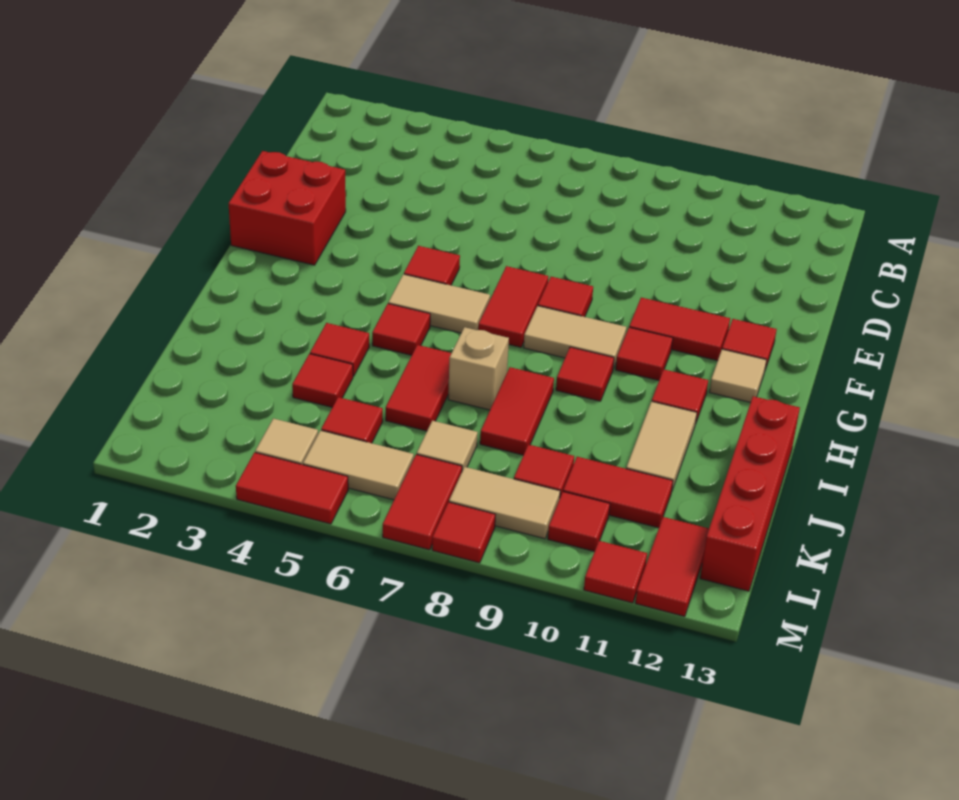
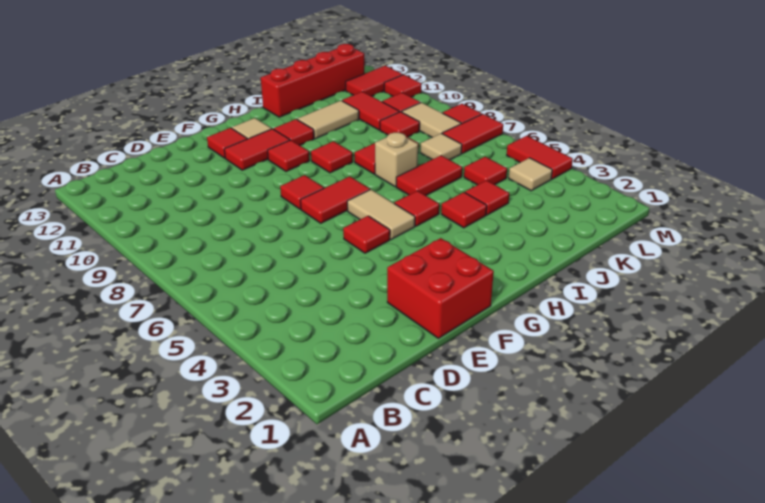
red tile F10:F11 level 1 -> red tile F11:G11 level 1
tan tile G8:G9 level 1 -> none
tan tile L5:L6 level 1 -> none

